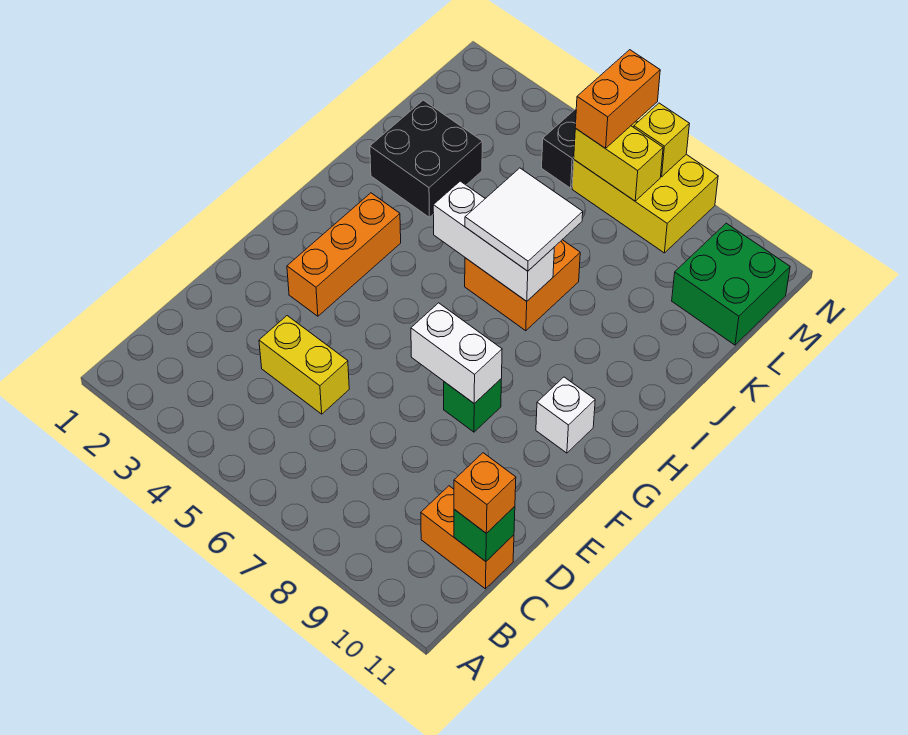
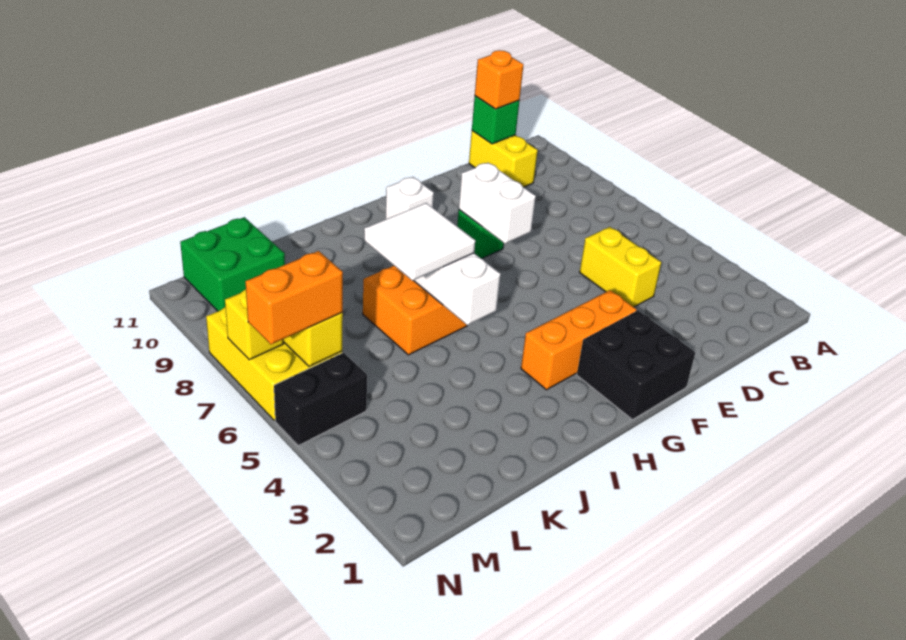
orange brick C10:C11 level 1 -> yellow brick C10:C11 level 1
black brick J2:K3 level 1 -> black brick F1:G2 level 1

